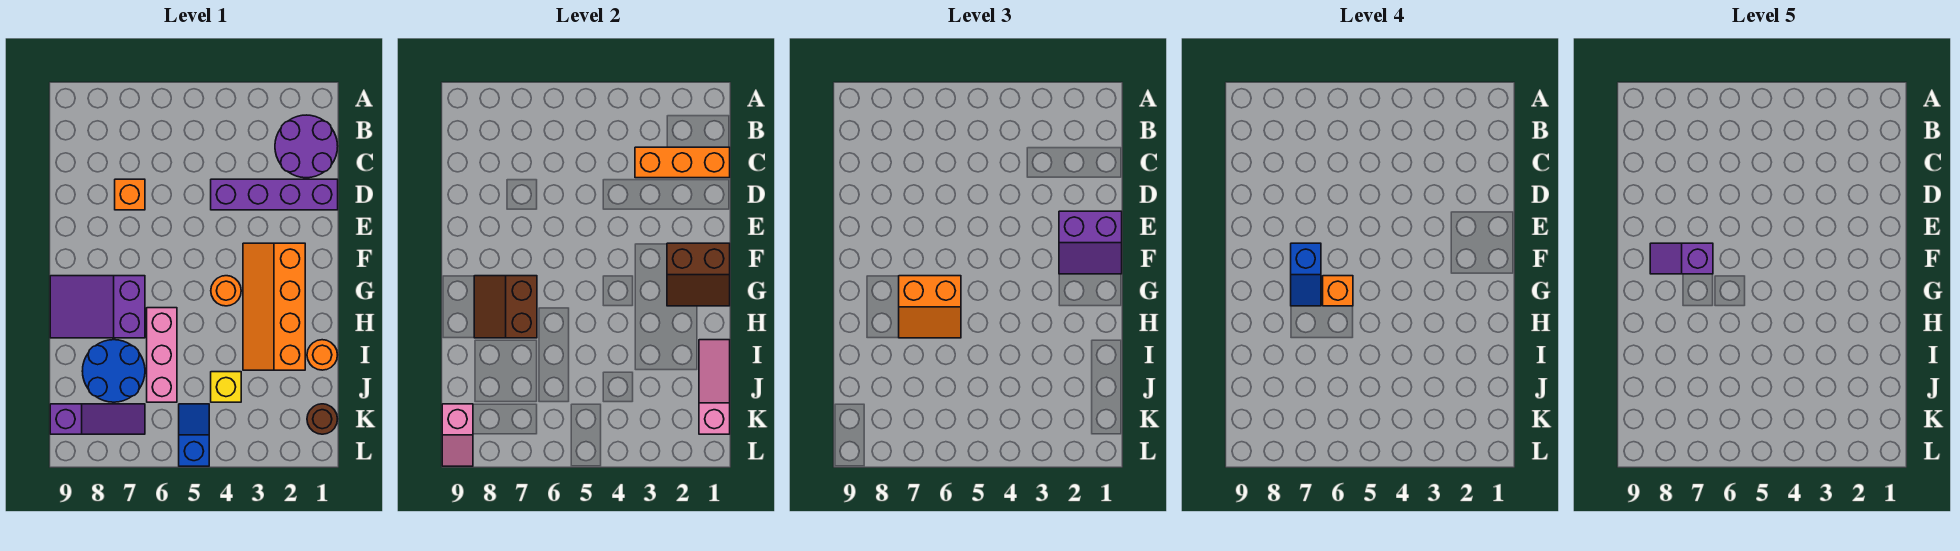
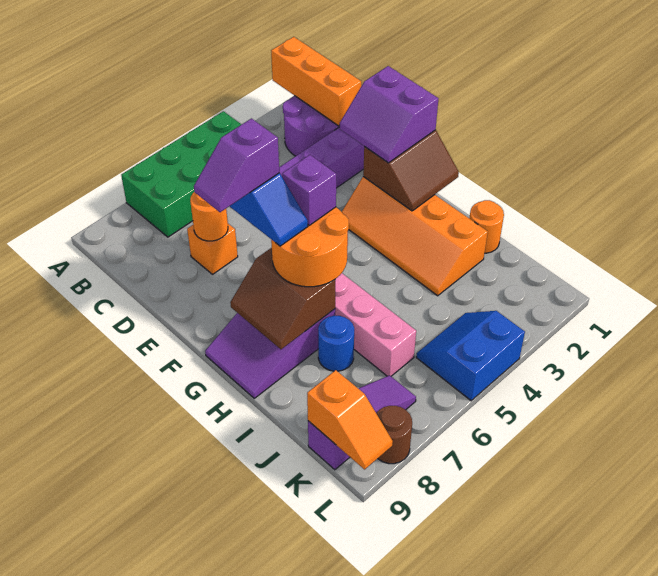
none -> green brick A4:B7 level 1
orange brick C1:C3 level 2 -> orange brick A1:C1 level 2
purple slope E1:F2 level 3 top E -> purple slope E1:F2 level 3 top 1
orange round brick G4 level 1 -> orange round brick D7 level 2
orange slope G6:H7 level 3 top G -> orange round brick G6:H7 level 3
orange brick G6 level 4 -> purple brick G6 level 4
pink slope I1:K1 level 2 top K -> none
blue round brick I7:J8 level 1 -> blue round brick I7 level 1
yellow brick J4 level 1 -> none
brown round brick K1 level 1 -> brown round brick L8 level 1
blue slope K5:L5 level 1 top L -> blue slope K4:L5 level 1 top L
pink slope K9:L9 level 2 top K -> orange slope K9:L9 level 2 top K

